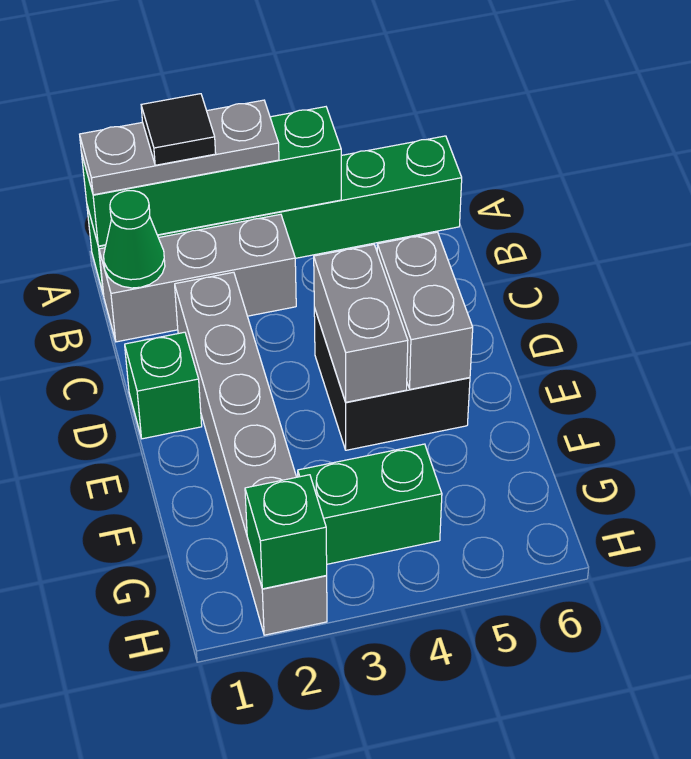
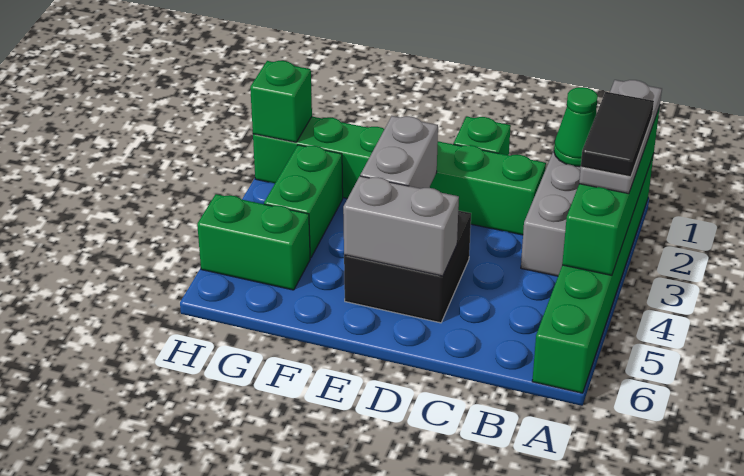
black tile A2 level 4 -> black tile A2:A3 level 4
grey brick C2:H2 level 1 -> green brick C2:H2 level 1
grey brick D4:E4 level 2 -> grey brick E3:E4 level 2
none -> green brick G5:H5 level 1

